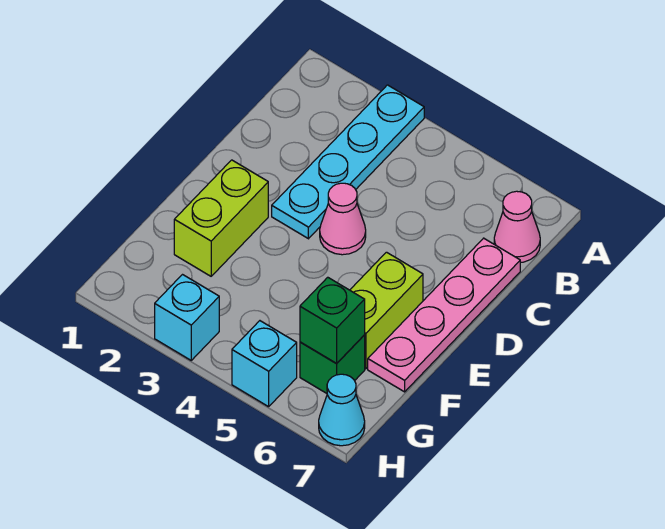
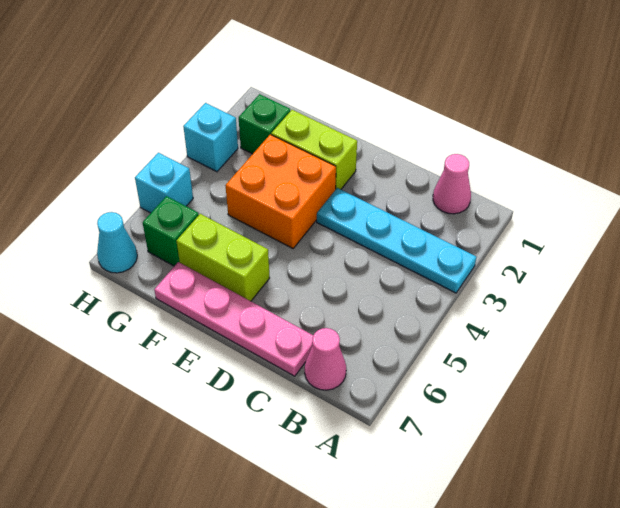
pink cone D4 level 1 -> pink cone B1 level 1
none -> orange brick E3:F4 level 1
green brick G6 level 2 -> green brick G2 level 1

